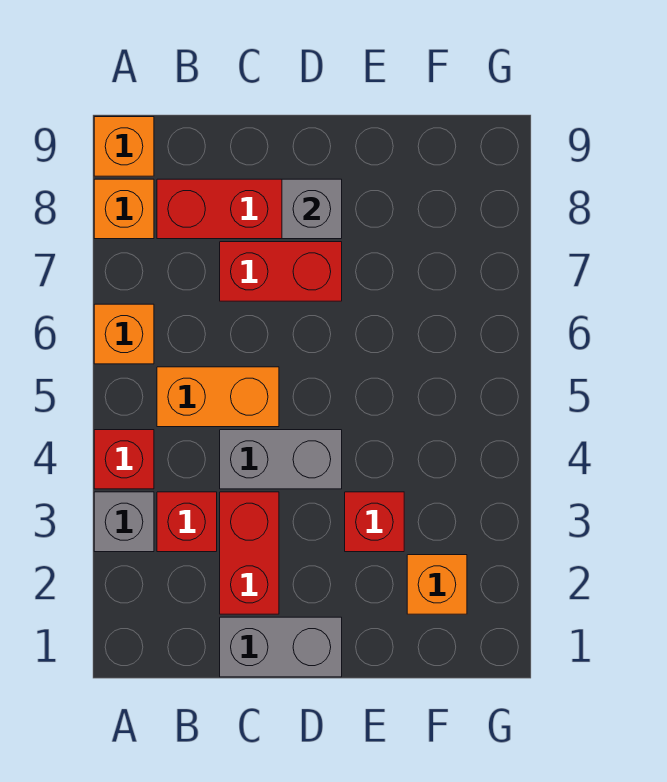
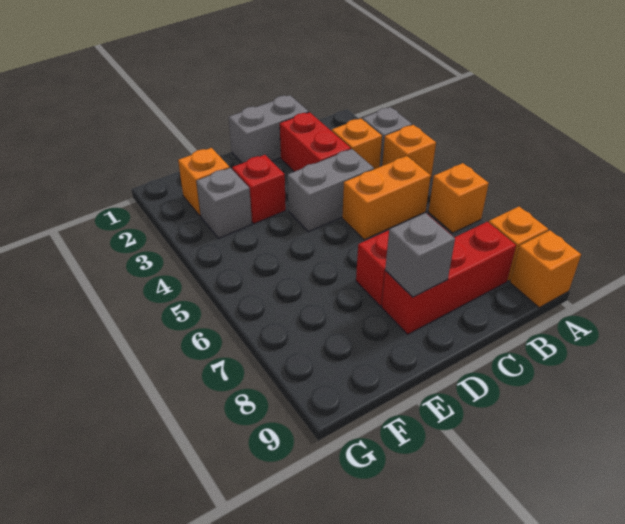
red brick A4 level 1 -> orange brick A4 level 1
red brick B3 level 1 -> orange brick B3 level 1
none -> grey brick F3 level 1

